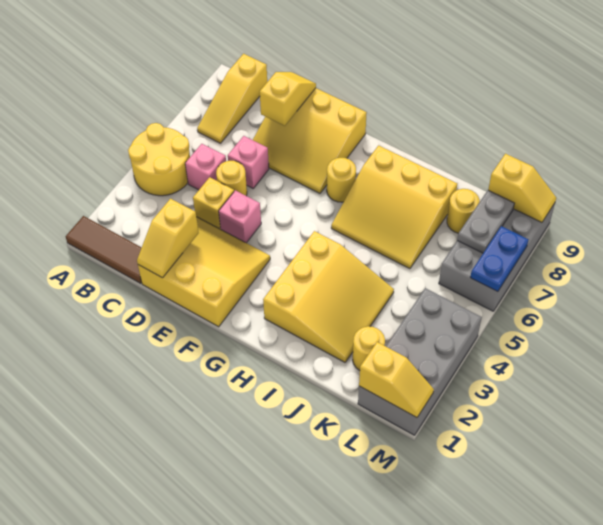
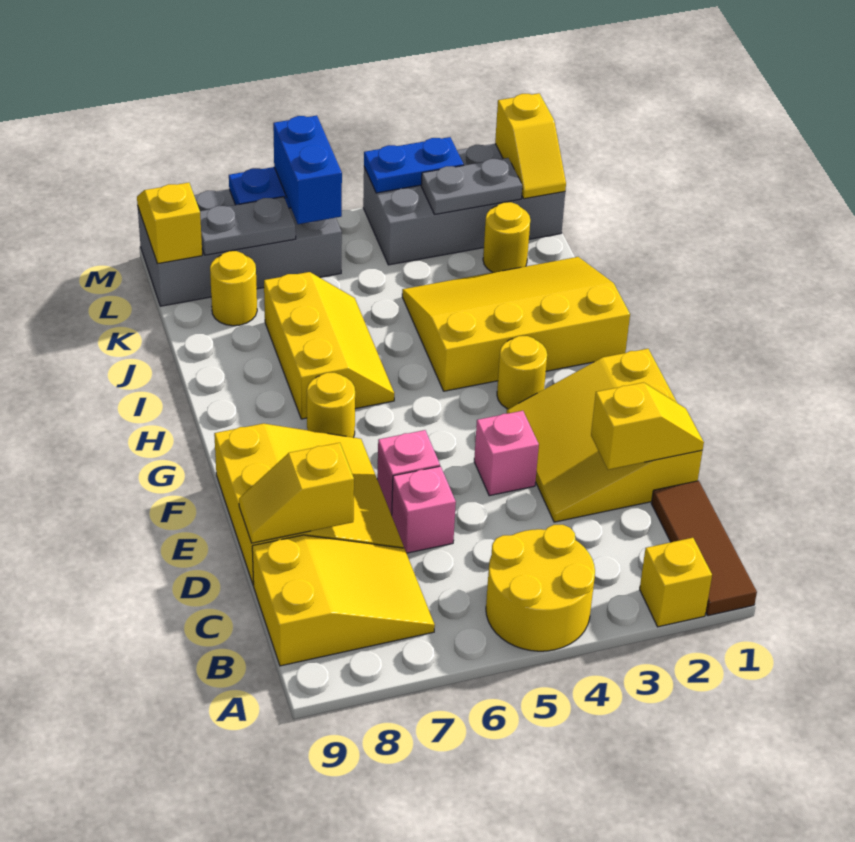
yellow slope B7:B9 level 1 top 9 -> yellow slope B7:C9 level 1 top 9
pink brick C5 level 1 -> pink brick E6 level 1
yellow brick D4 level 1 -> yellow brick A2 level 1
yellow round brick D5 level 1 -> yellow round brick G3 level 1
yellow slope H2:J4 level 1 top H -> yellow slope H1:J4 level 1 top H
yellow slope H6:J8 level 1 top 8 -> yellow slope H6:J7 level 1 top 7
yellow slope L1:M1 level 2 top L -> yellow slope L1:M1 level 2 top M
none -> grey plate L2:L3 level 2
none -> blue brick L6:M6 level 3
none -> blue plate M3:M4 level 2

